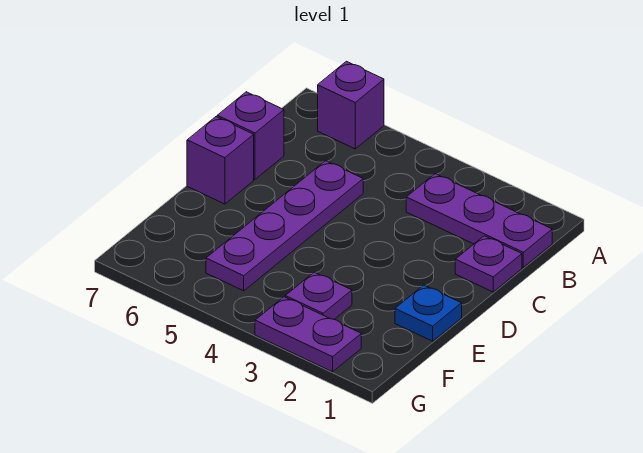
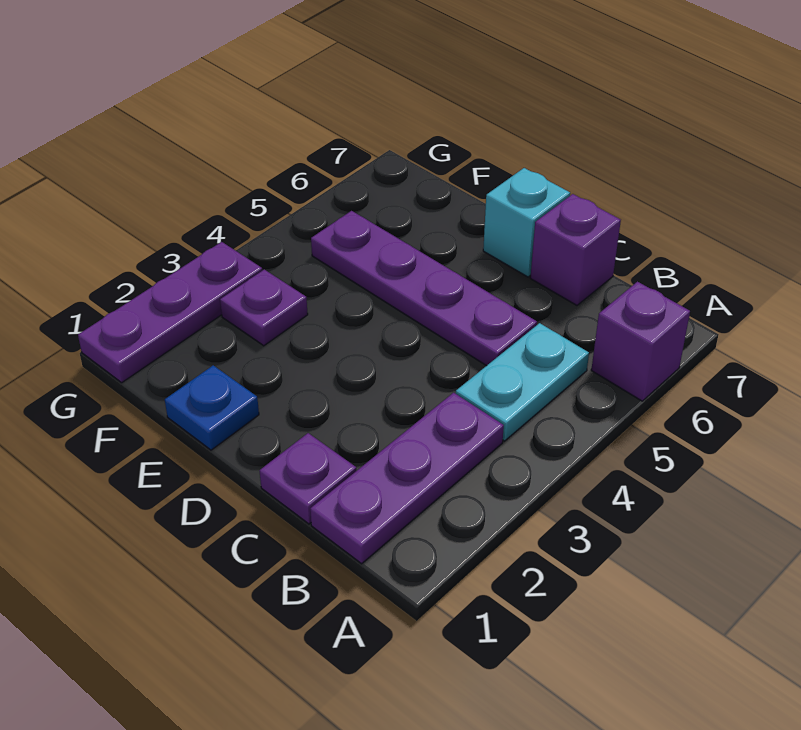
none -> cyan plate B4:B5 level 1
purple brick D7 level 1 -> cyan brick D7 level 1
purple plate G2:G3 level 1 -> purple plate G1:G3 level 1

